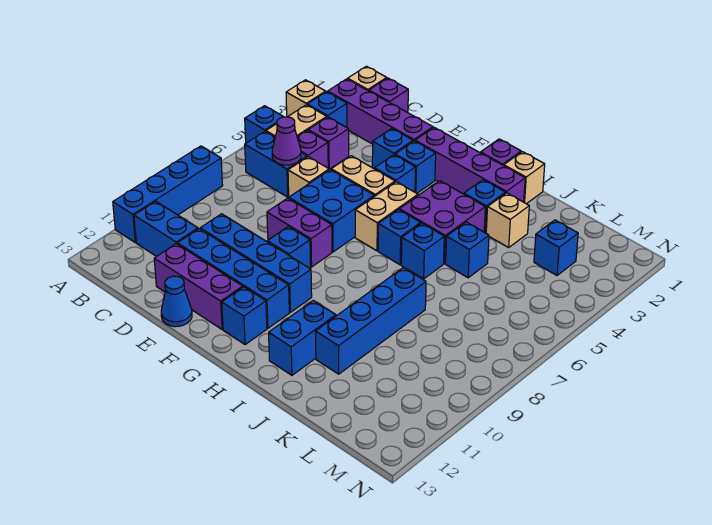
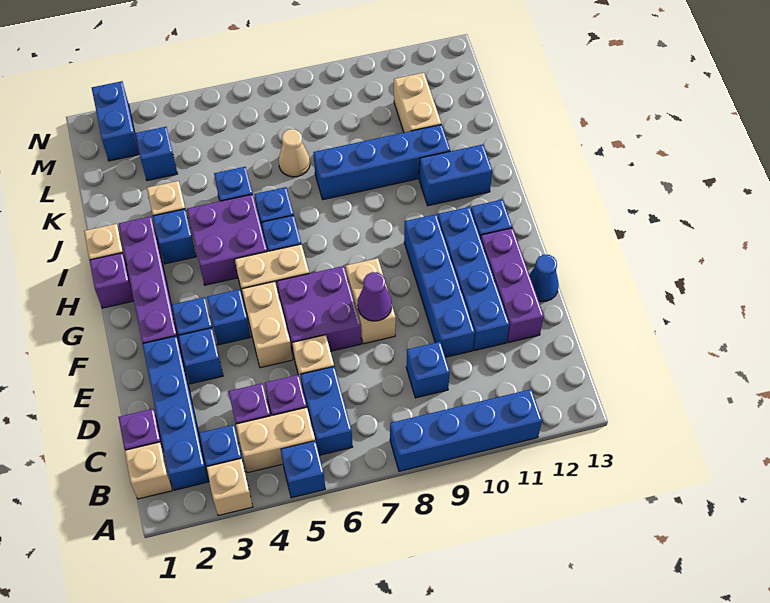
purple brick B2:E2 level 1 -> blue brick B2:E2 level 1
blue brick B11:C11 level 1 -> blue brick M2:N2 level 1
purple cone C6 level 2 -> purple cone E8 level 2
blue brick E6:F7 level 1 -> purple brick E6:F7 level 1
purple brick E8:F8 level 1 -> tan brick E8:F8 level 1
blue brick F9 level 1 -> blue brick C9 level 1
none -> tan cone K7 level 1
none -> tan brick K11:L11 level 1

